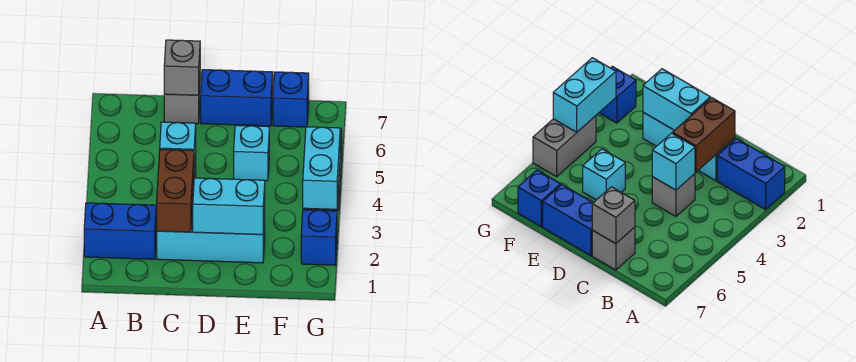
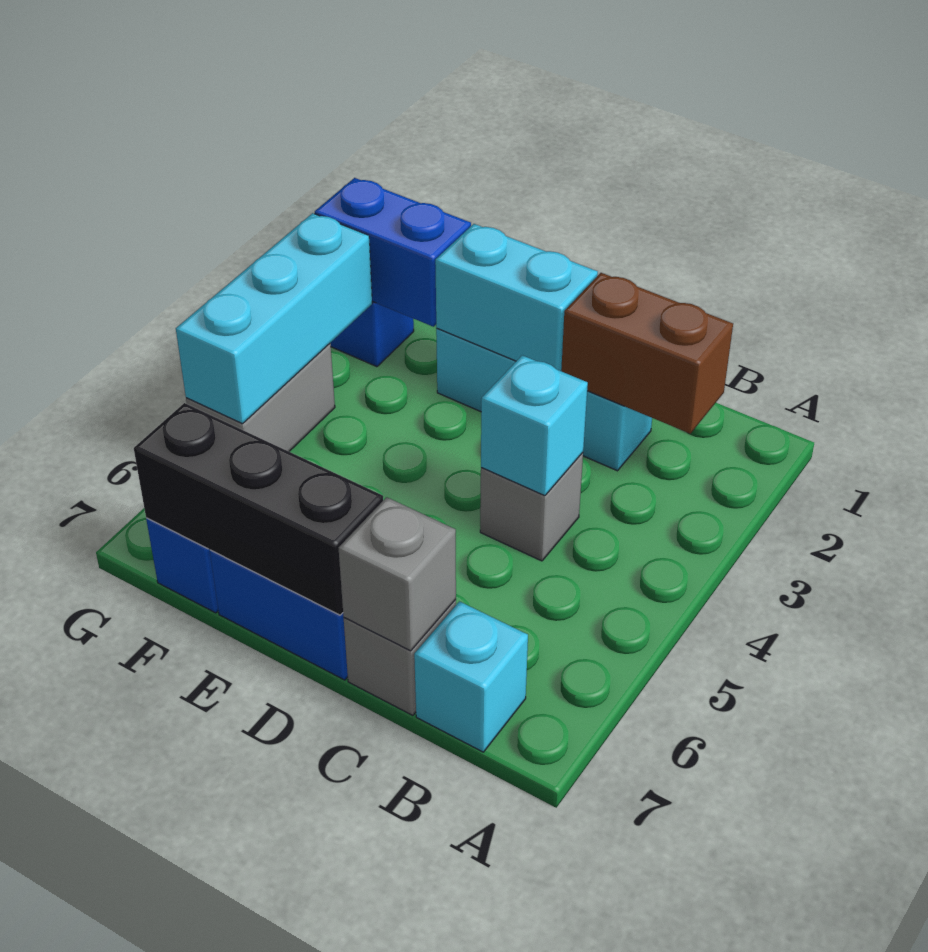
blue brick A2:B2 level 1 -> blue brick F2:G2 level 2
brown brick C2:C3 level 2 -> brown brick B2:C2 level 2
none -> black brick D7:F7 level 2
cyan brick E5 level 1 -> cyan brick B7 level 1
cyan brick G3:G4 level 2 -> cyan brick G3:G5 level 2

